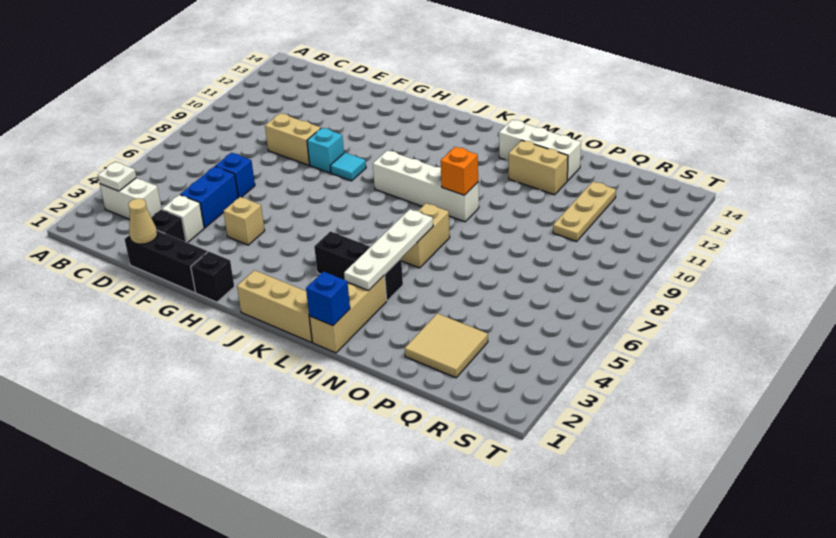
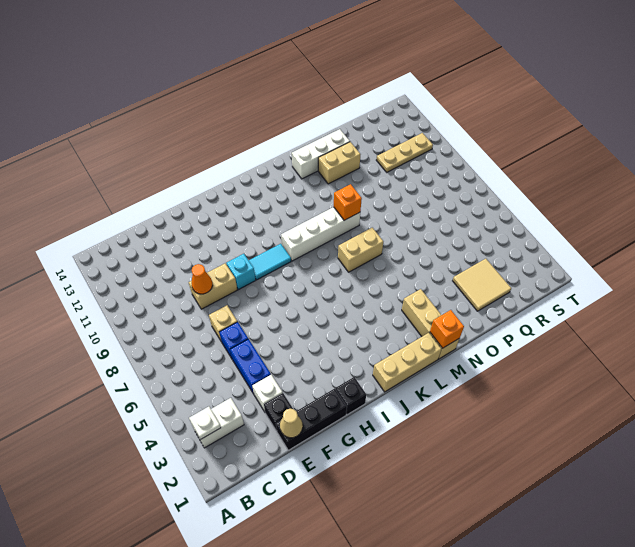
none -> orange cone E9 level 2
tan brick G4 level 1 -> tan brick E7 level 1
cyan tile H9 level 1 -> cyan tile H9:I9 level 1
black brick K4:M4 level 1 -> none
blue brick M1 level 2 -> orange brick M1 level 2
white plate M3:M6 level 2 -> none
tan brick M6:M7 level 1 -> tan brick L7:M7 level 1
tan plate Q10:Q12 level 1 -> tan plate Q11:S11 level 1

